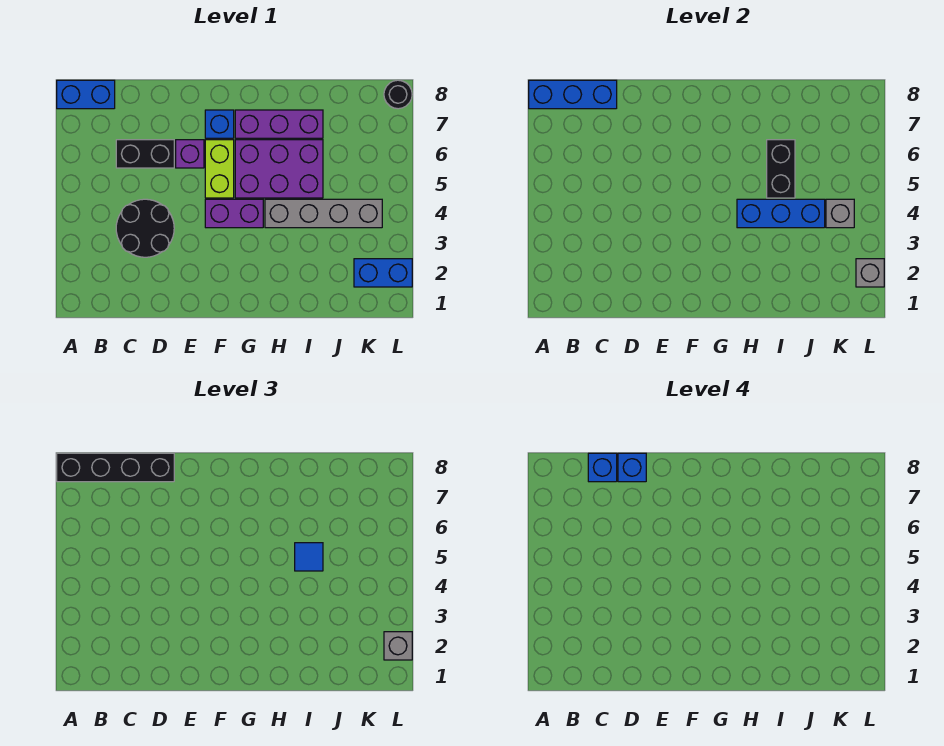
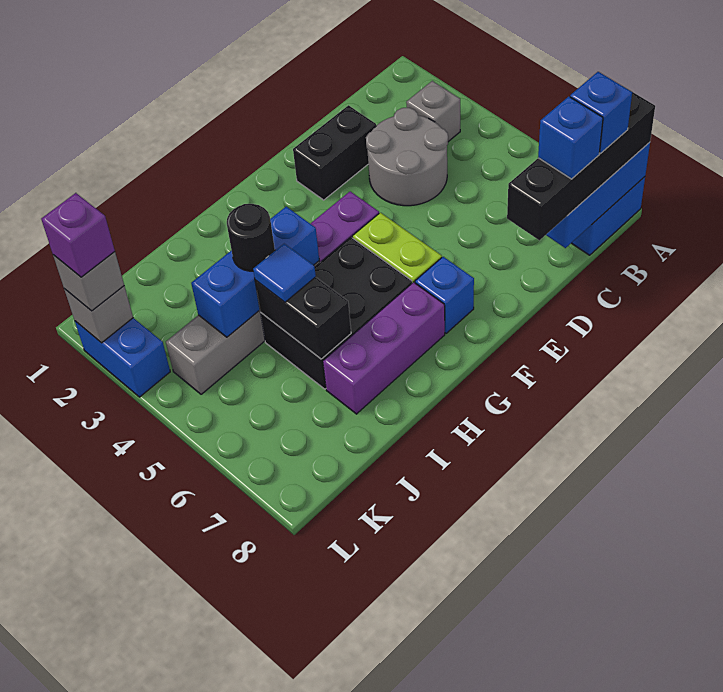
black round brick C3:D4 level 1 -> grey round brick C3:D4 level 1
black brick C6:D6 level 1 -> black brick D2:E2 level 1
blue brick D8 level 4 -> blue brick B8 level 4
purple brick E6 level 1 -> purple brick L2 level 4
purple brick G5:I6 level 1 -> black brick G5:I6 level 1
blue brick K2:L2 level 1 -> blue brick L2:L3 level 1
grey brick K4 level 2 -> grey brick B3 level 1
black round brick L8 level 1 -> black round brick I4 level 3

